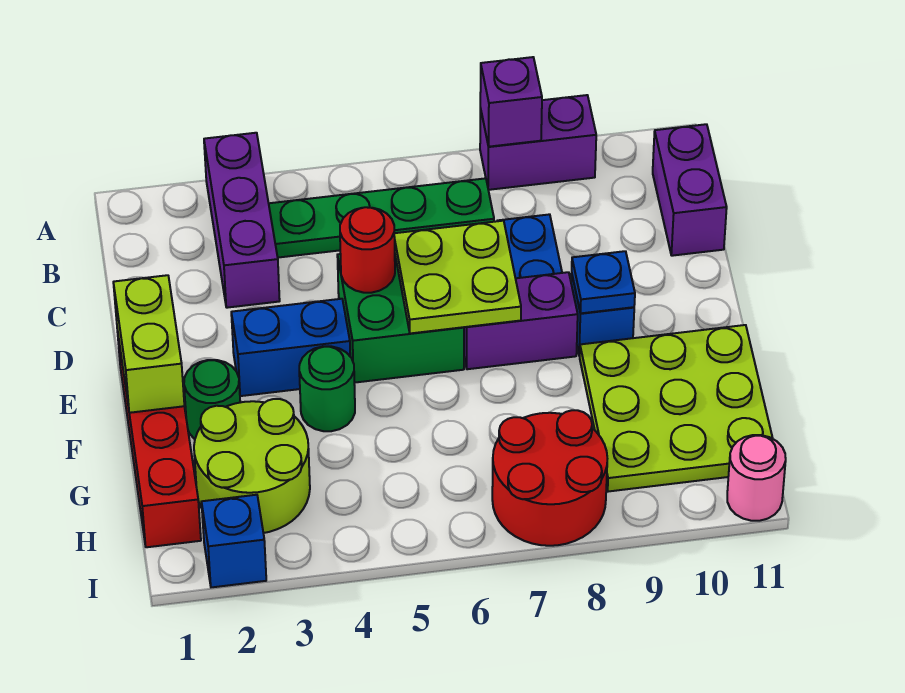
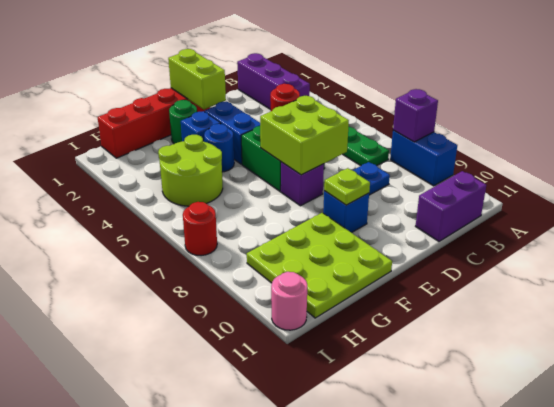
purple brick A3:C3 level 1 -> purple brick B1:B3 level 1
purple brick A8:A9 level 1 -> blue brick A8:A9 level 1
lime plate D6:E7 level 2 -> lime brick D6:E7 level 2
lime brick E1:F1 level 2 -> lime brick E1:E2 level 2
purple brick E7:E8 level 1 -> purple brick E7 level 1
blue plate E9 level 2 -> lime plate E9 level 2
green round brick F4 level 1 -> blue round brick F4 level 1
lime round brick G2:H3 level 1 -> lime round brick G4:H5 level 1
red round brick H7:I8 level 1 -> red round brick I7 level 1
blue brick I2 level 1 -> blue brick F3 level 1

